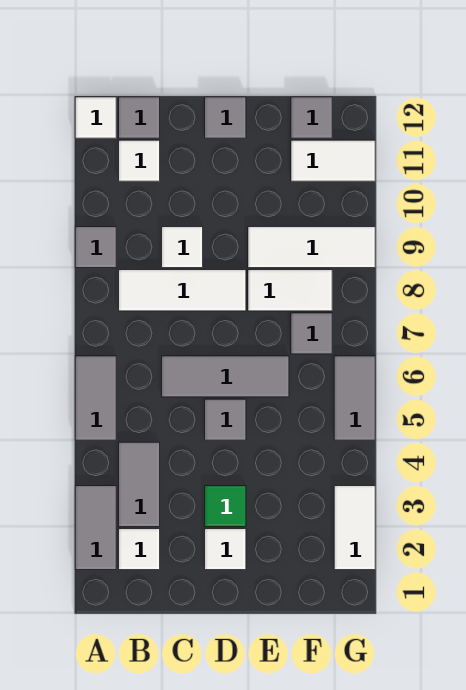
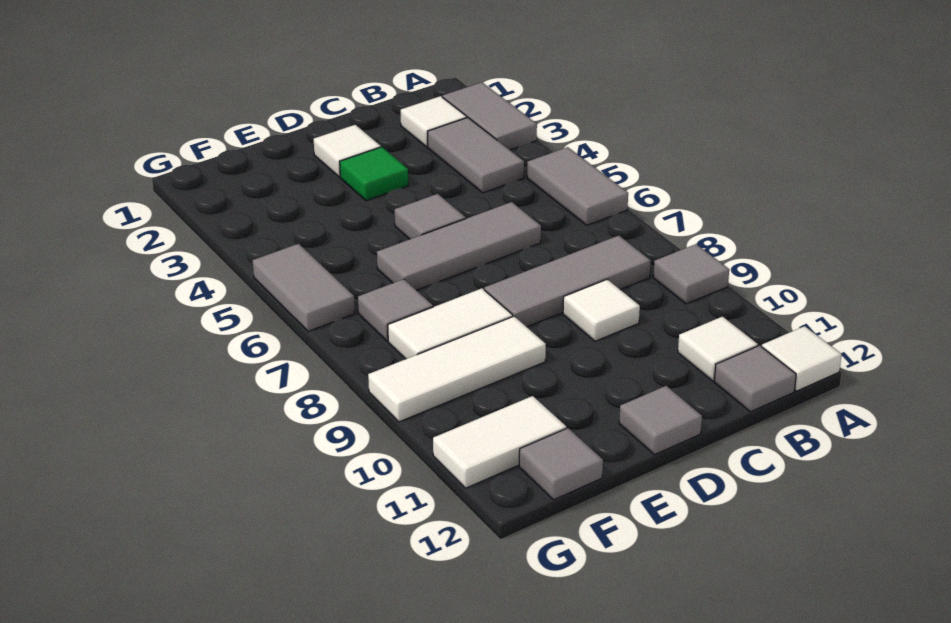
white tile B8:D8 level 1 -> grey tile B8:D8 level 1
white tile G2:G3 level 1 -> none

